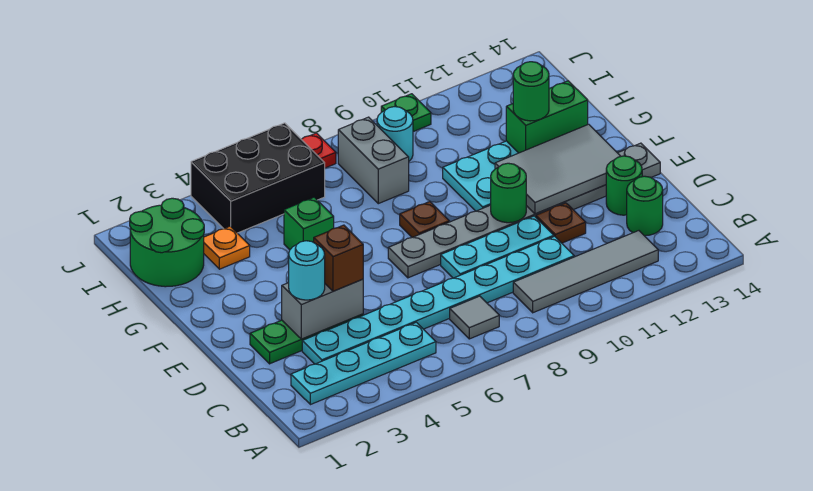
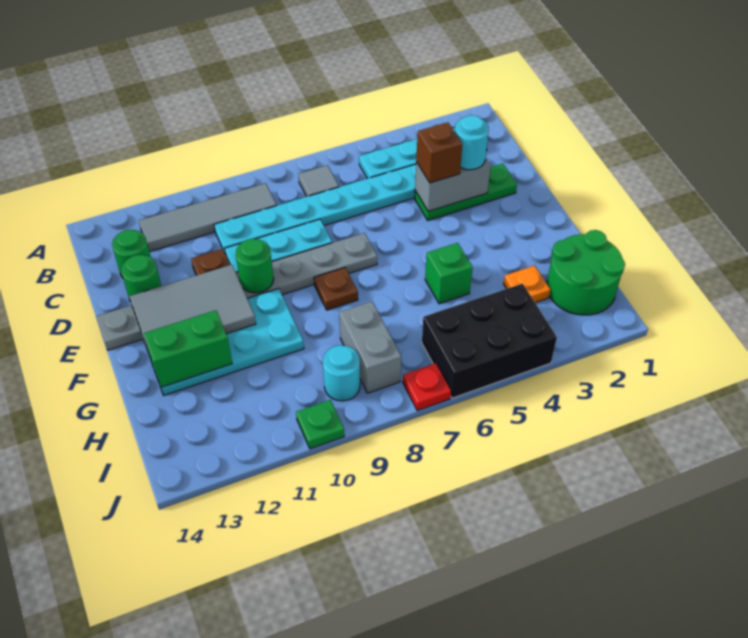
green round brick G12 level 3 -> none

